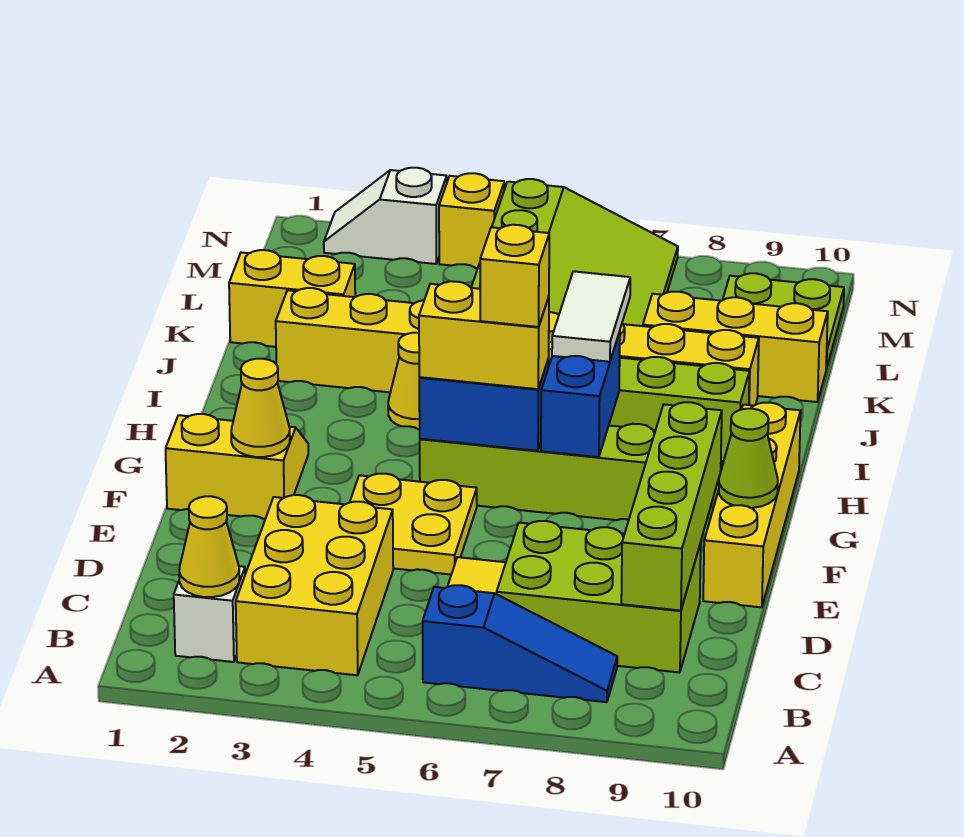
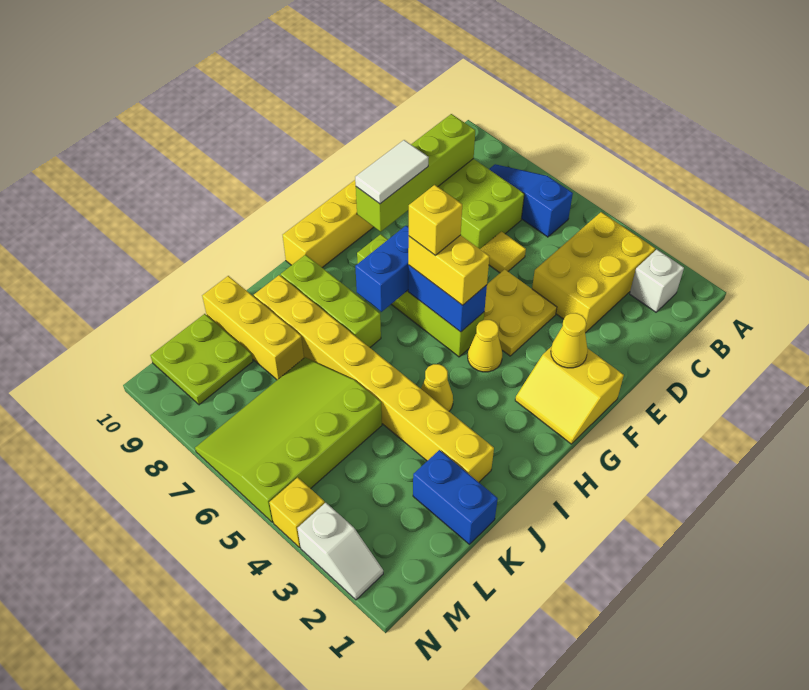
yellow cone B2 level 2 -> yellow cone G4 level 1
lime cone F10 level 2 -> none
white tile H7:I7 level 3 -> white tile E9:F9 level 3
yellow brick K1:K2 level 1 -> blue brick K1:K2 level 1

